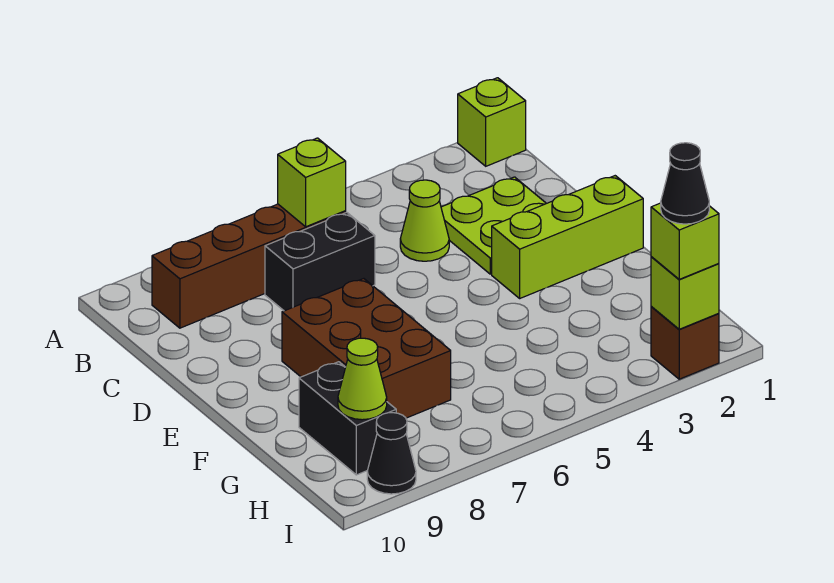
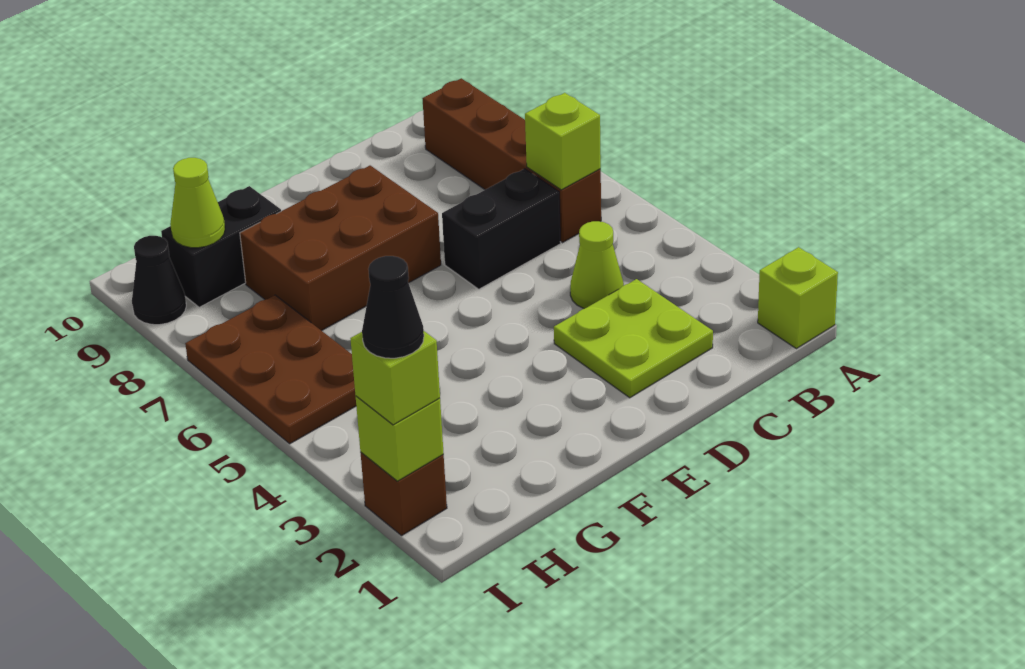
black brick C6:C7 level 1 -> black brick C6:D6 level 1
lime brick E1:E3 level 1 -> none
none -> brown plate H5:I7 level 1

